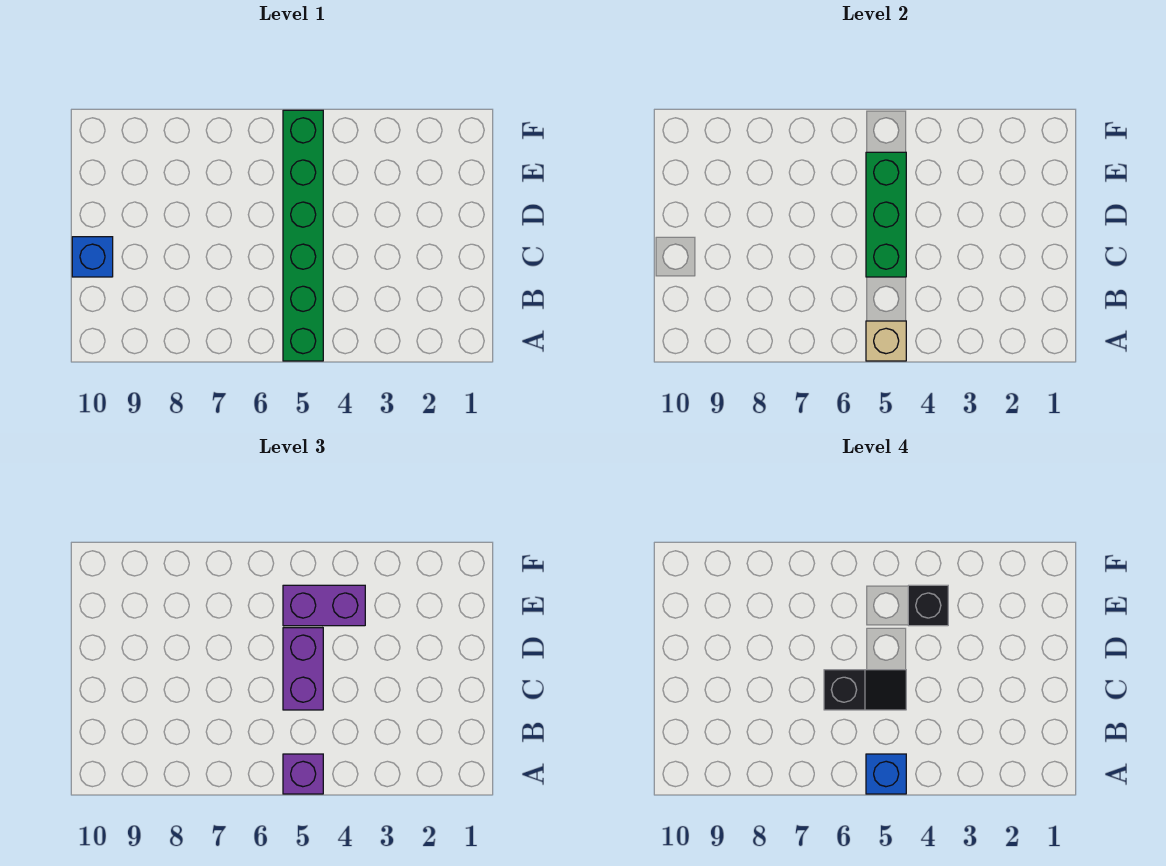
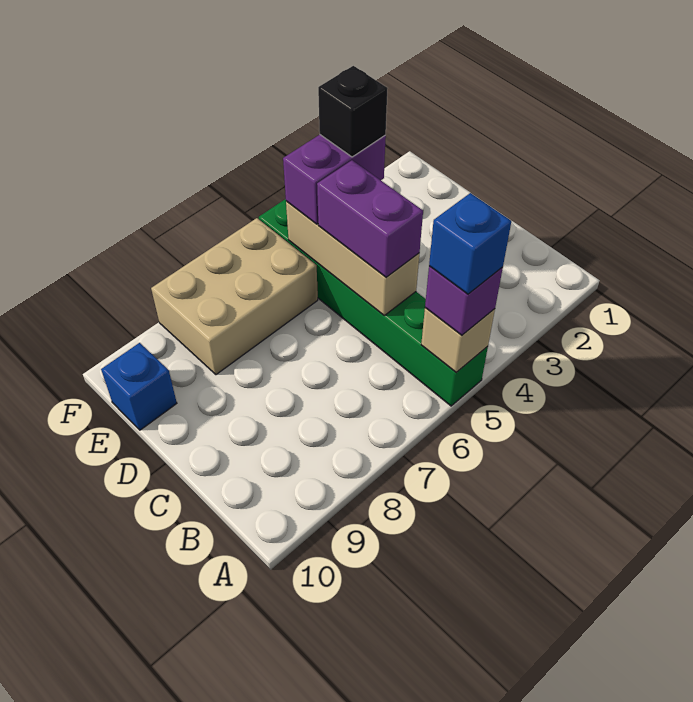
green brick C5:E5 level 2 -> tan brick C5:E5 level 2
black slope C5:C6 level 4 top 6 -> none
blue brick C10 level 1 -> blue brick E10 level 1
none -> tan brick E6:F8 level 1

